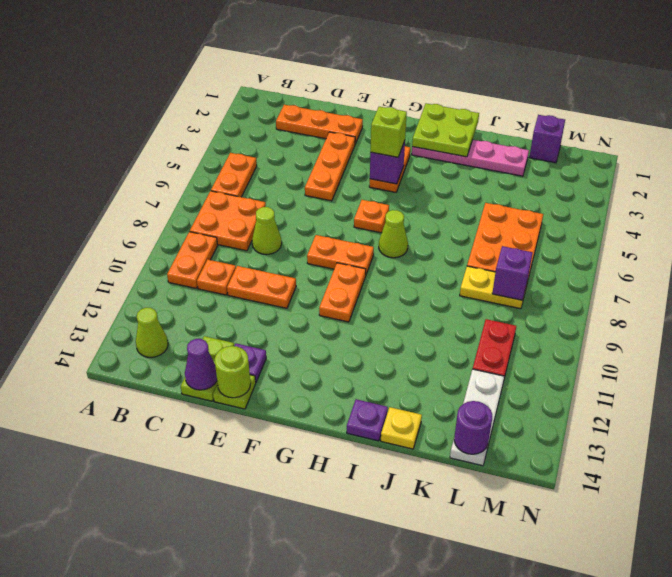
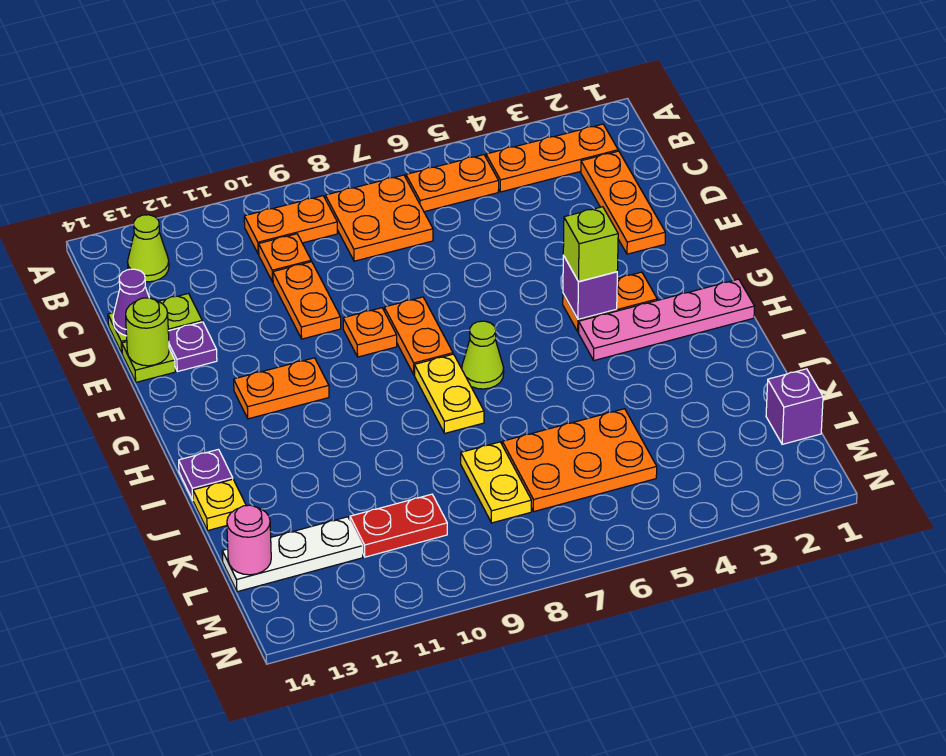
lime cone D8 level 1 -> none
orange plate E3:E5 level 1 -> orange plate B2:B4 level 1
orange plate G6 level 1 -> orange plate F9 level 1
orange plate G9:G10 level 1 -> orange plate G11:G12 level 1
lime plate H1:I2 level 2 -> none
pink plate H2:K2 level 1 -> pink plate H1:H4 level 1
none -> yellow plate H8:I8 level 1
purple brick L8 level 2 -> none
purple round brick L14 level 2 -> pink round brick L14 level 2

